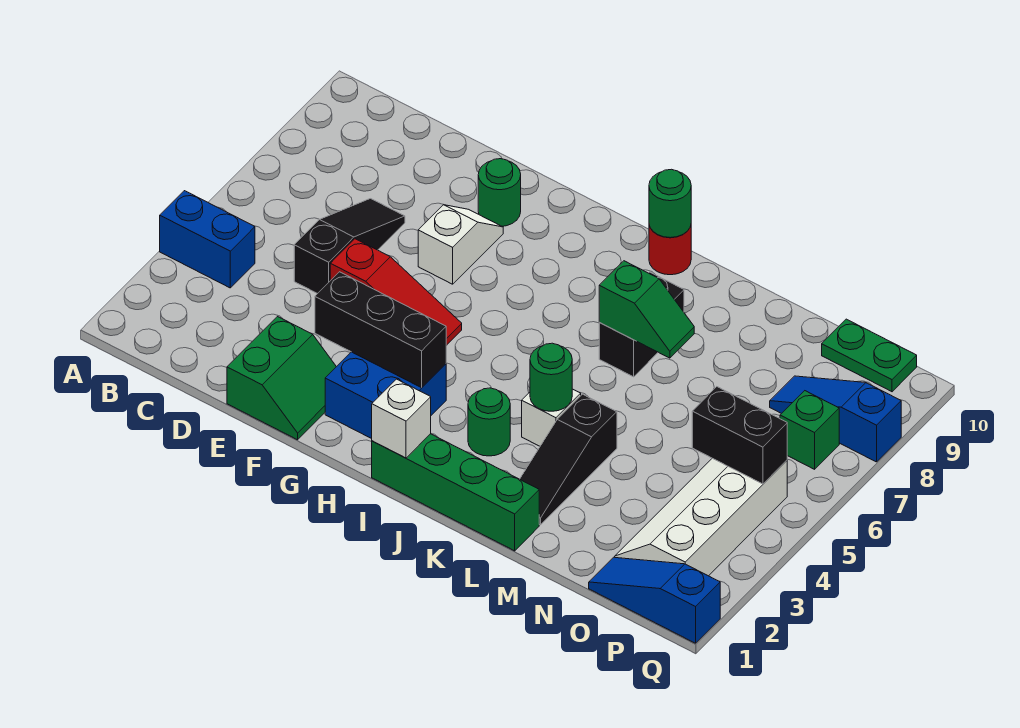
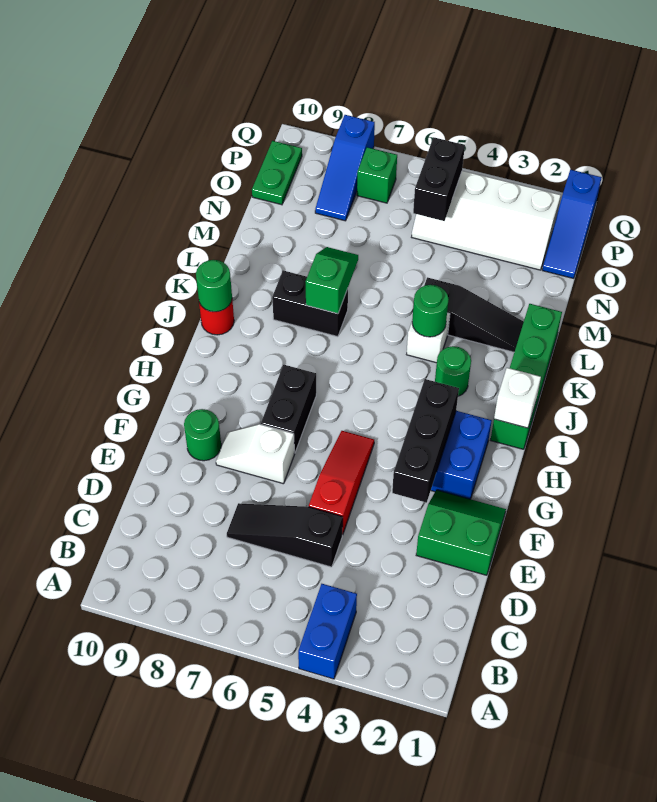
none -> black brick G7:H7 level 1

